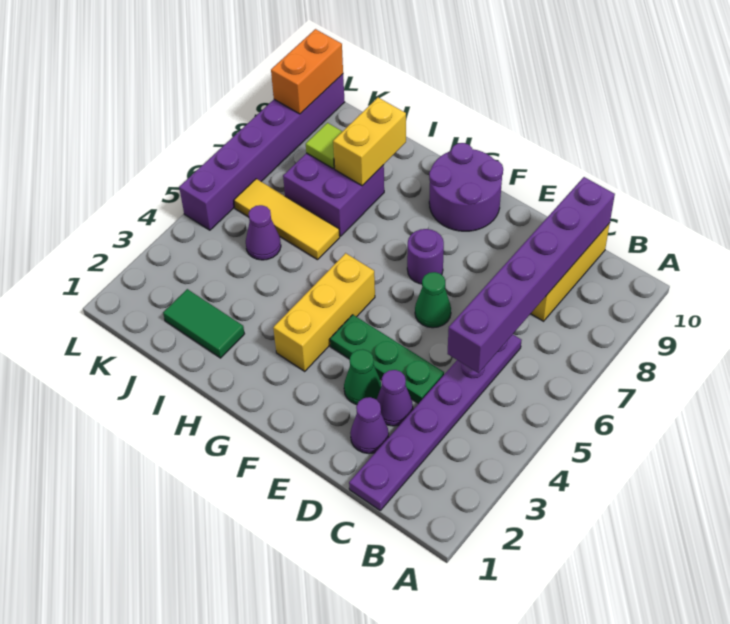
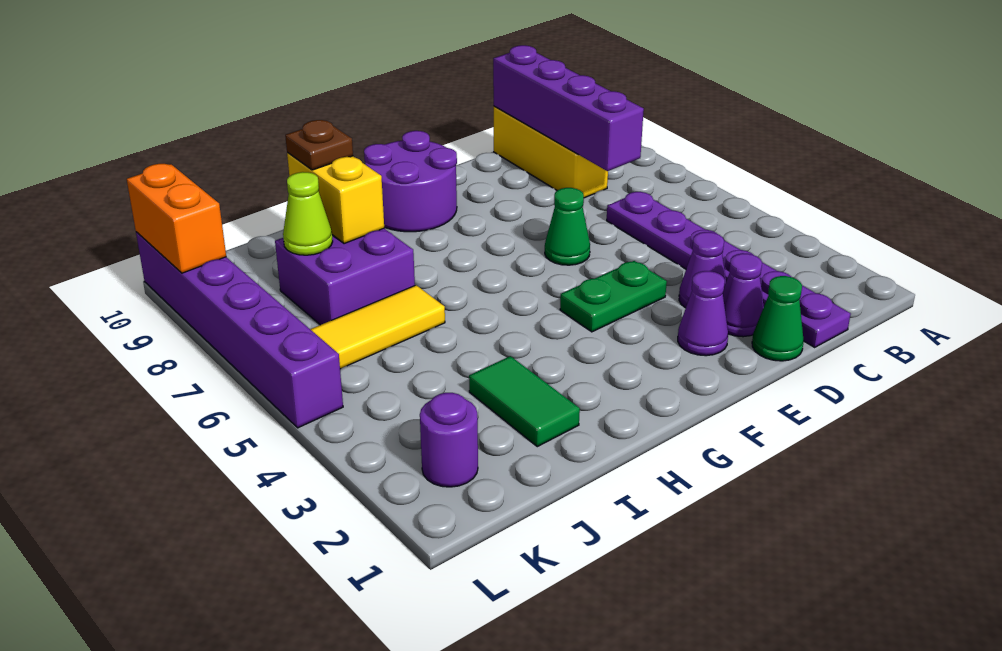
purple brick C5:C10 level 2 -> purple brick C7:C10 level 2
green plate D4:F4 level 1 -> green plate E4:F4 level 1
green cone E3 level 1 -> green cone D1 level 1
purple round brick F7 level 1 -> purple round brick K2 level 1
yellow brick G3:G5 level 1 -> none
green tile I2:J2 level 1 -> green tile I2:I3 level 1
none -> brown plate I9 level 3
purple cone J5 level 1 -> purple cone E2 level 1
lime tile J8 level 2 -> lime cone J8 level 2

